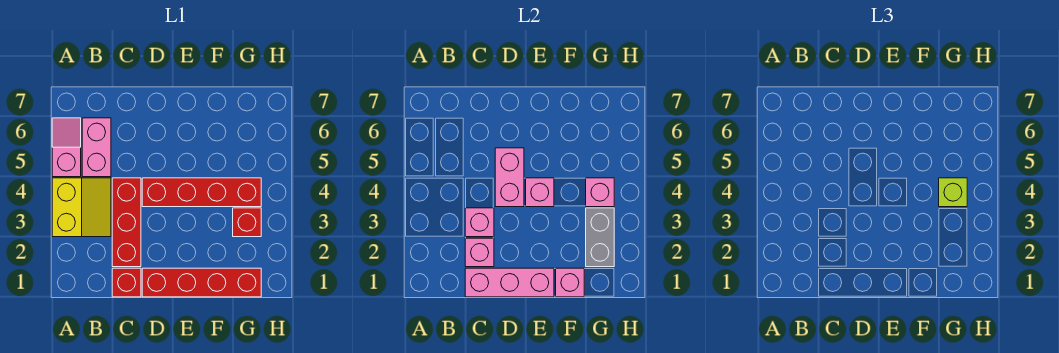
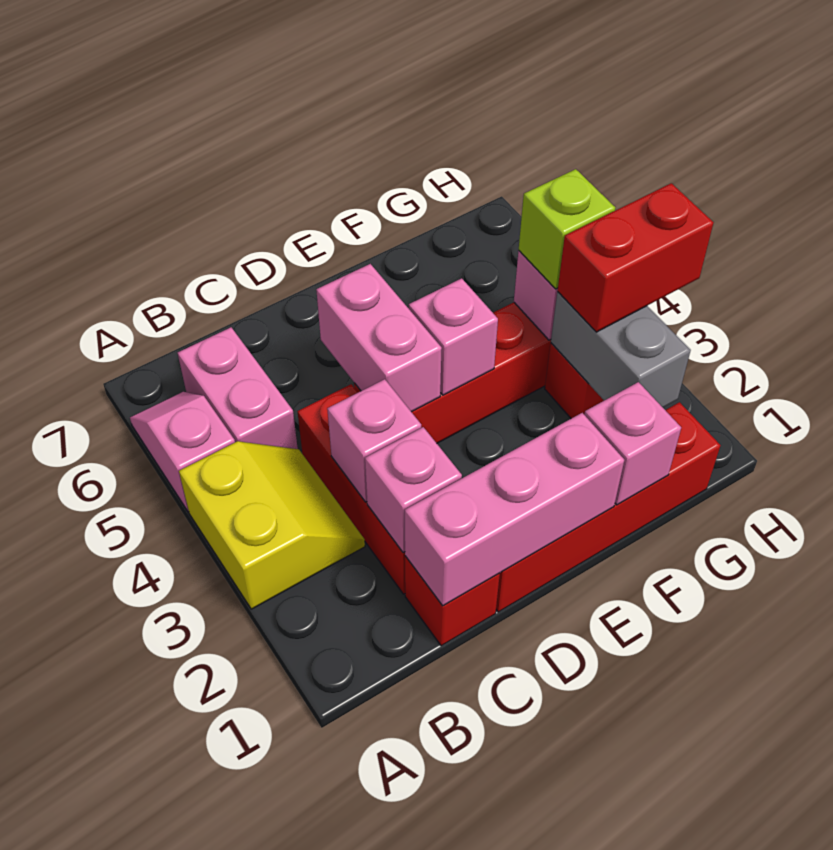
none -> red brick G3:H3 level 3

